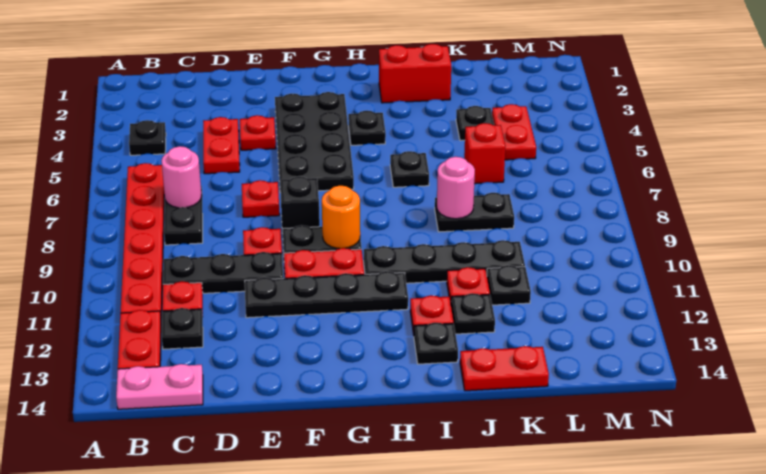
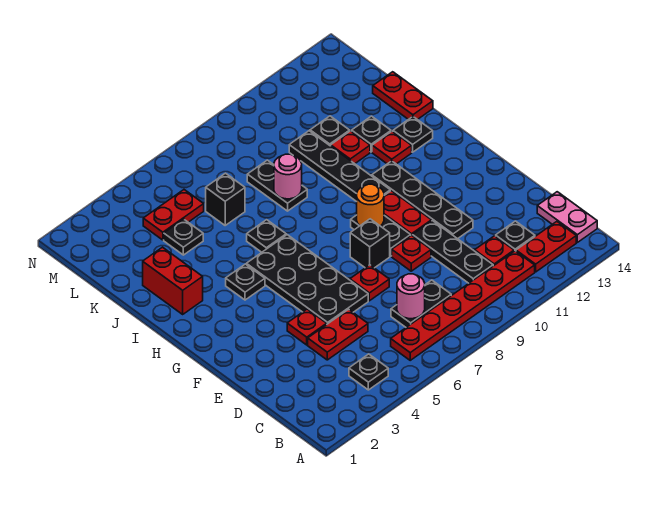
black plate F3:G6 level 1 -> black plate E5:H6 level 1
red brick K6 level 1 -> black brick K6 level 1

